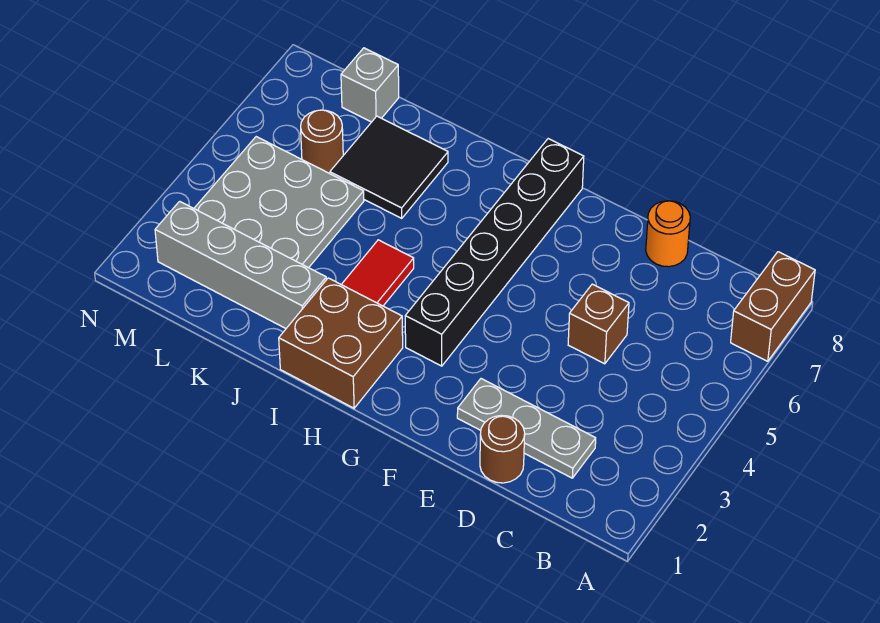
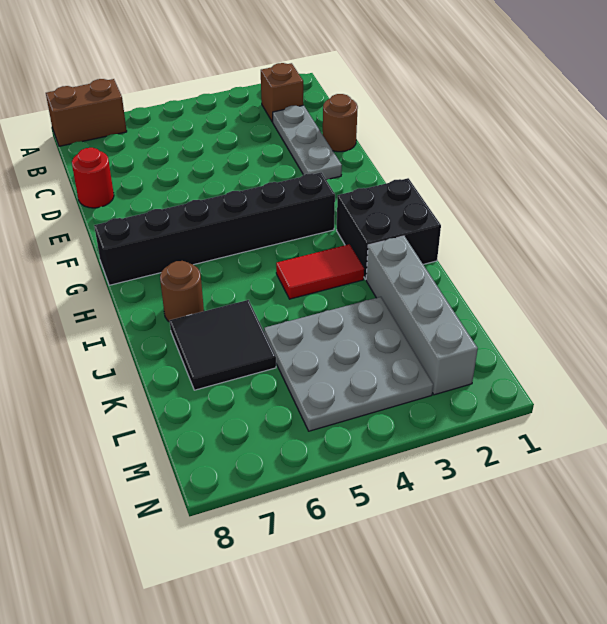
brown brick D5 level 1 -> brown brick B2 level 1
orange round brick D8 level 1 -> red round brick D8 level 1
brown brick H1:I2 level 1 -> black brick H1:I2 level 1
brown round brick L6 level 1 -> brown round brick I7 level 1
grey brick L8 level 1 -> none

